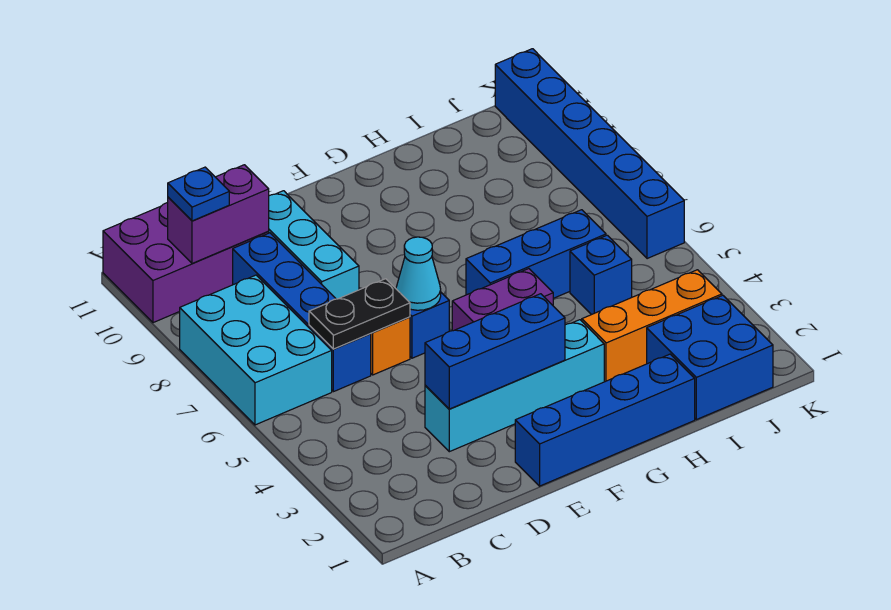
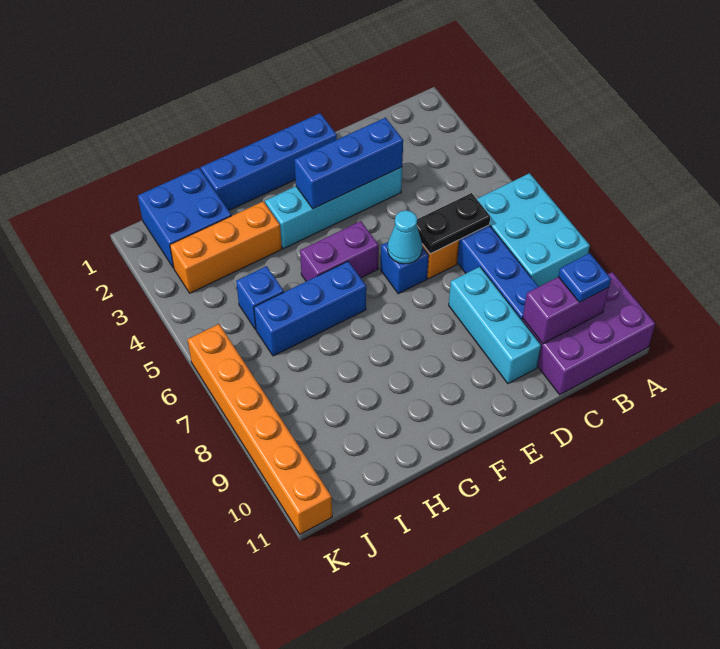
blue brick K6:K11 level 1 -> orange brick K6:K11 level 1

